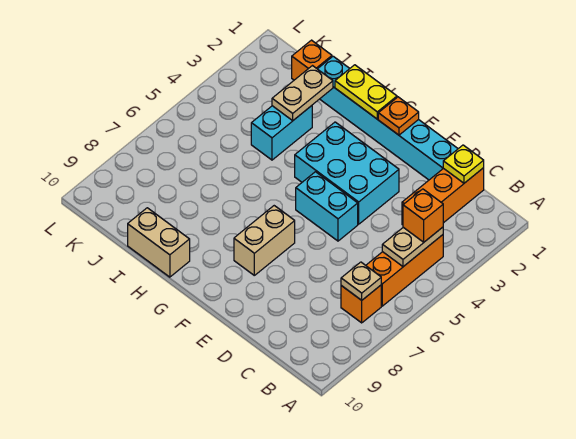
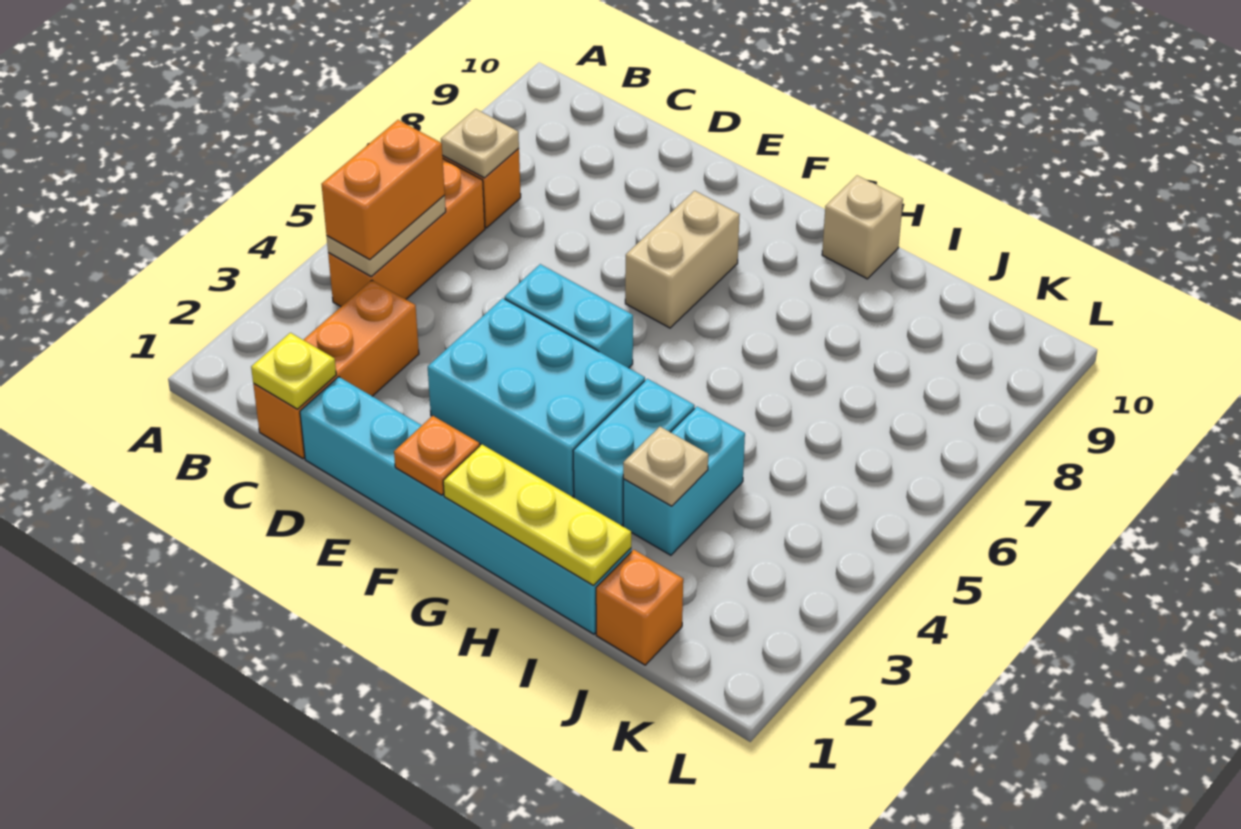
orange brick B4 level 3 -> orange brick B4:B5 level 3
yellow plate G1:H1 level 2 -> yellow plate G1:I1 level 2
none -> cyan brick H3:H4 level 1
tan brick H10:I10 level 1 -> tan brick H10 level 1
tan plate I2:I3 level 2 -> tan plate I3 level 2

